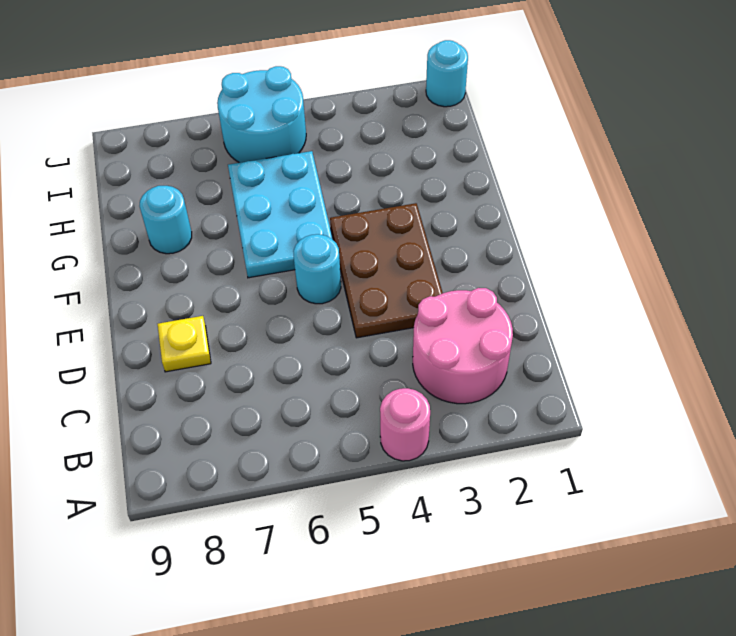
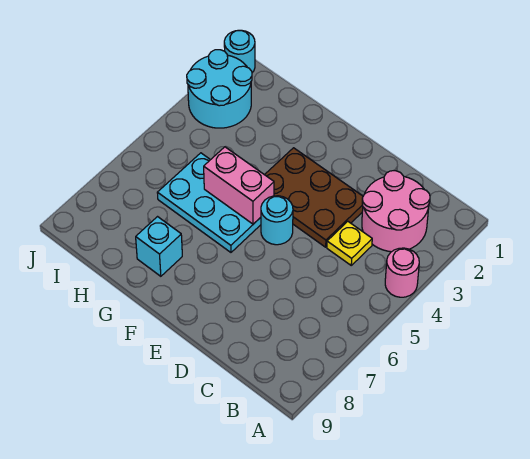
yellow plate D8 level 1 -> yellow plate C4 level 1
none -> pink brick F5:G5 level 2
cyan round brick G8 level 1 -> cyan brick G8 level 1
cyan round brick I5:J6 level 1 -> cyan round brick I2:J3 level 1

